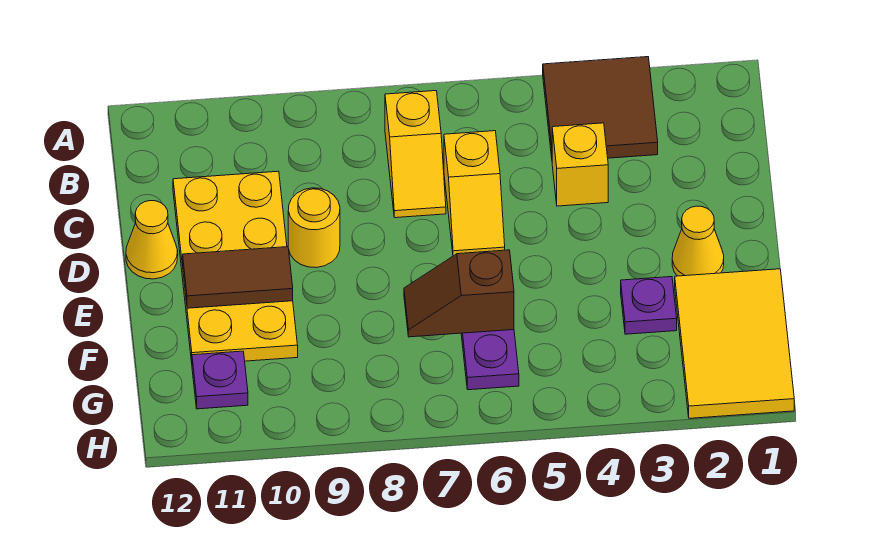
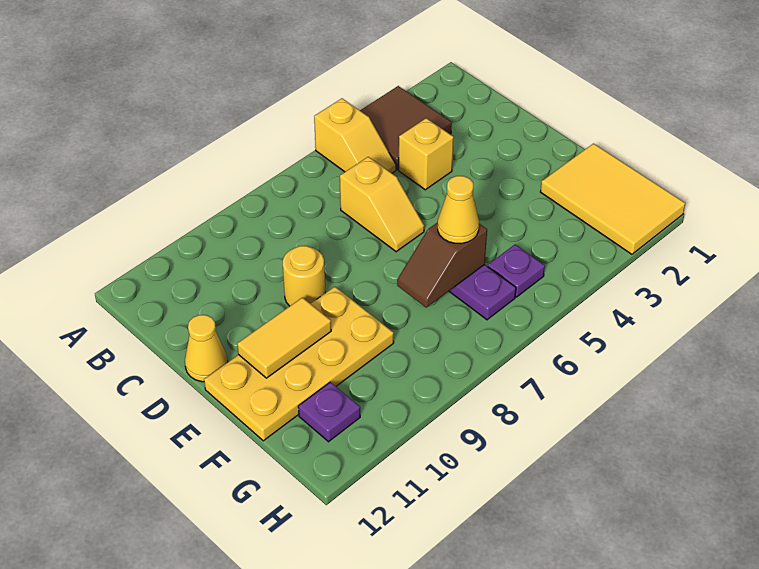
yellow slope B7:C7 level 1 top B -> yellow slope A5:B5 level 1 top A
yellow plate C10:F11 level 1 -> yellow plate E9:F12 level 1
yellow cone E2 level 1 -> yellow cone F6 level 3
brown tile E10:E11 level 2 -> yellow tile E10:E11 level 2
purple plate F3 level 1 -> purple plate G5 level 1

